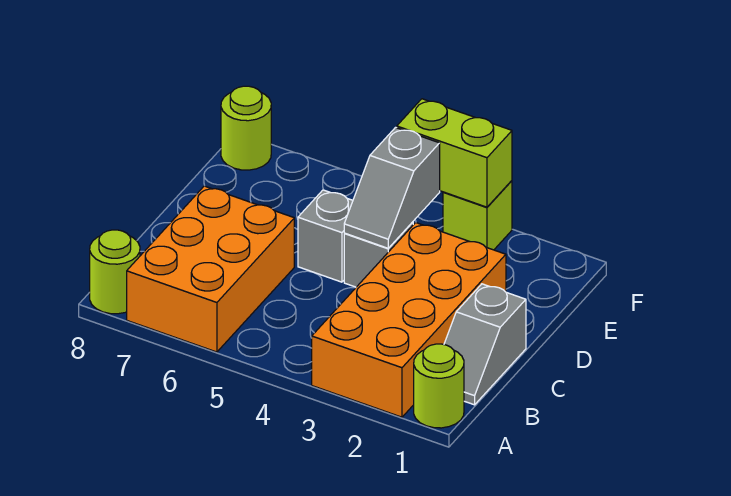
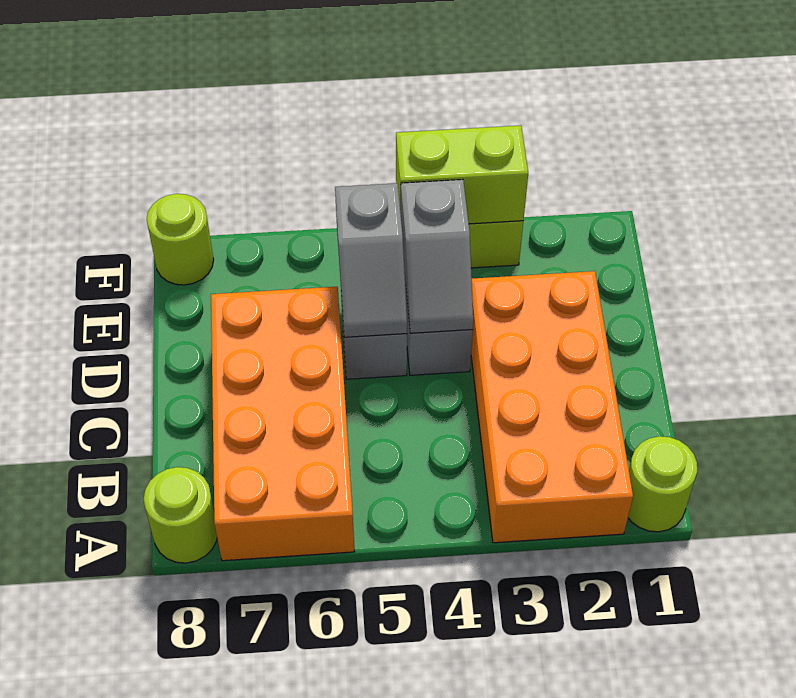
orange brick A6:C7 level 1 -> orange brick A6:D7 level 1
grey slope B1:C1 level 1 top C -> grey slope D5:E5 level 2 top E

